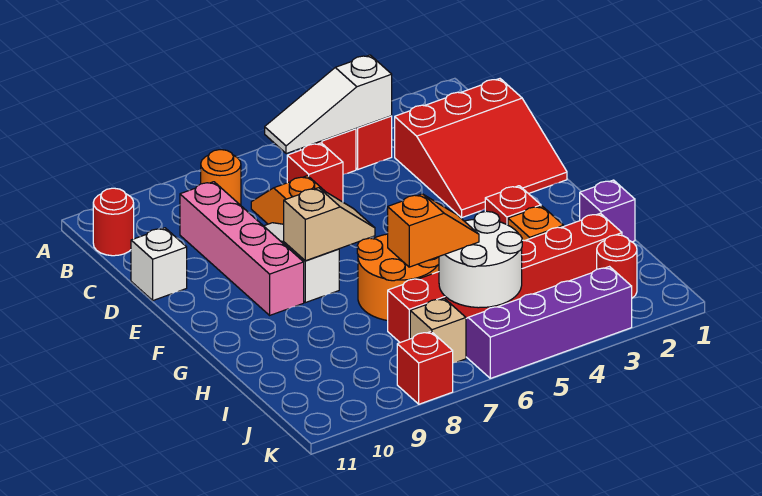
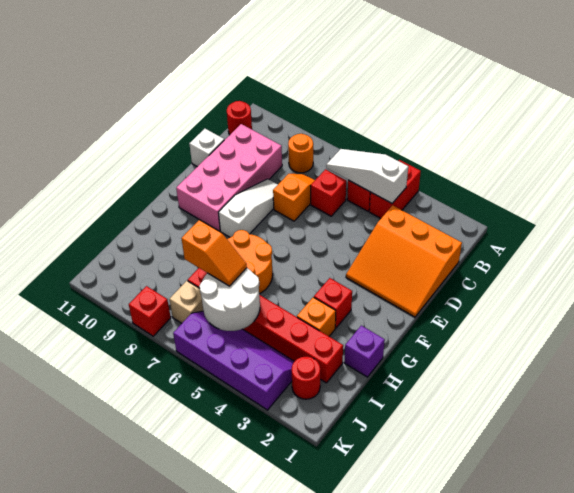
red slope C1:E3 level 1 top C -> orange slope C1:E3 level 1 top C
pink brick C9:F9 level 1 -> pink brick C9:F10 level 1
tan slope F7:F8 level 2 top 8 -> none

